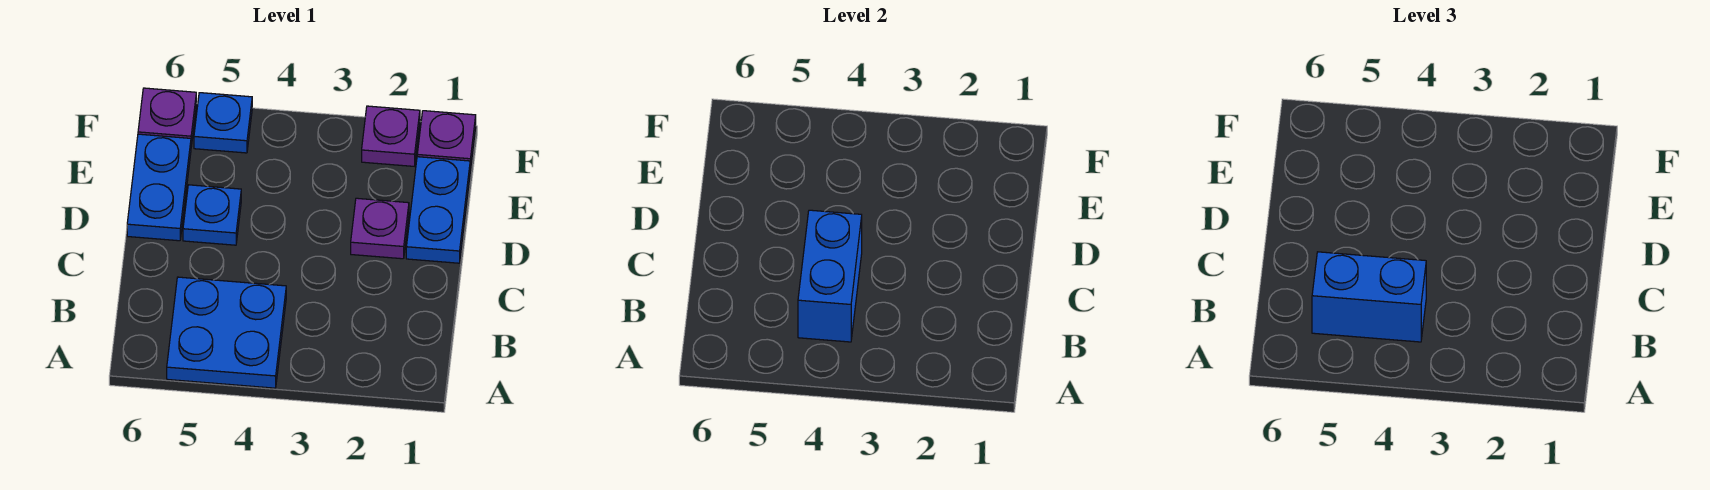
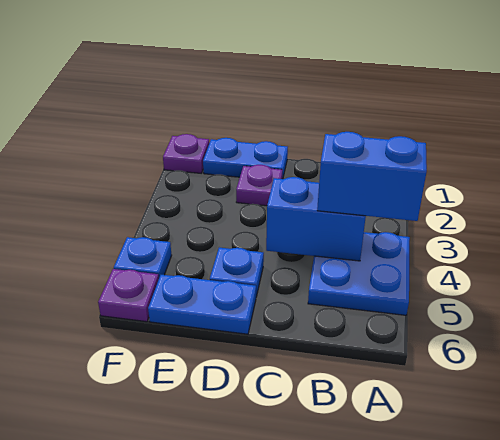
blue brick B4:B5 level 3 -> blue brick A4:B4 level 3
purple plate F2 level 1 -> none

